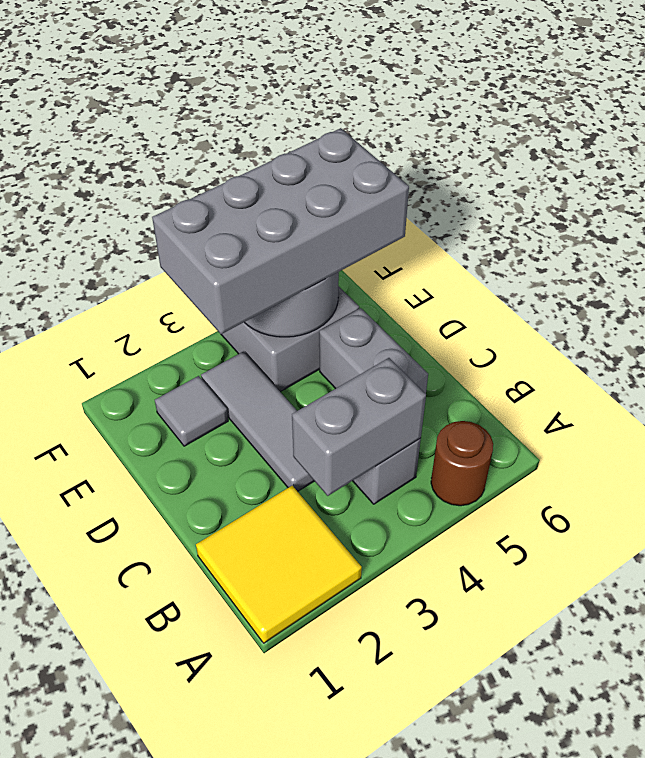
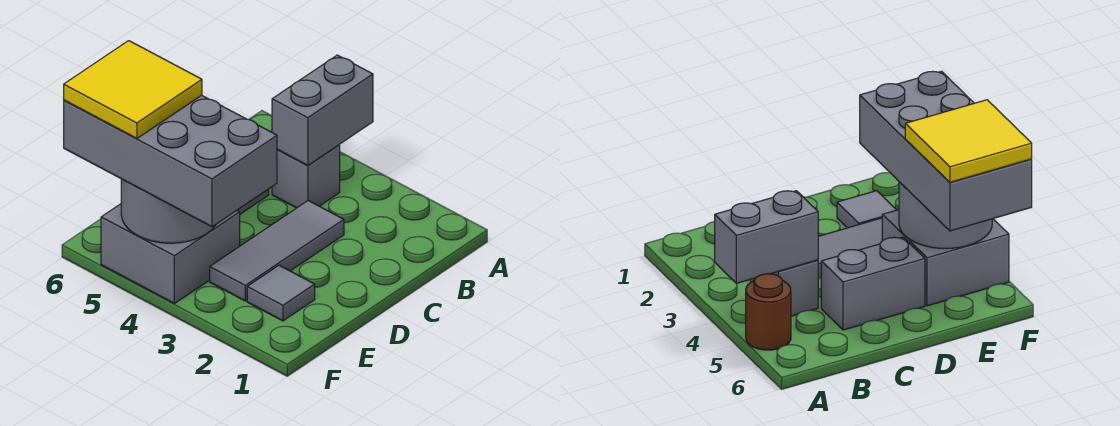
yellow tile A1:B2 level 1 -> yellow tile E5:F6 level 4
grey brick B3:B4 level 2 -> grey brick A4:B4 level 2

